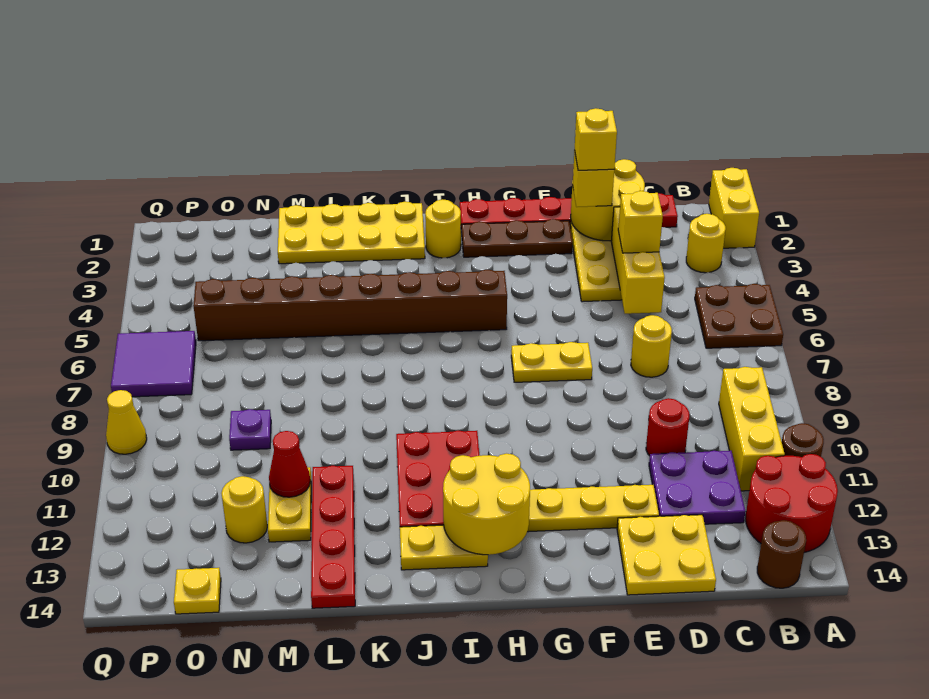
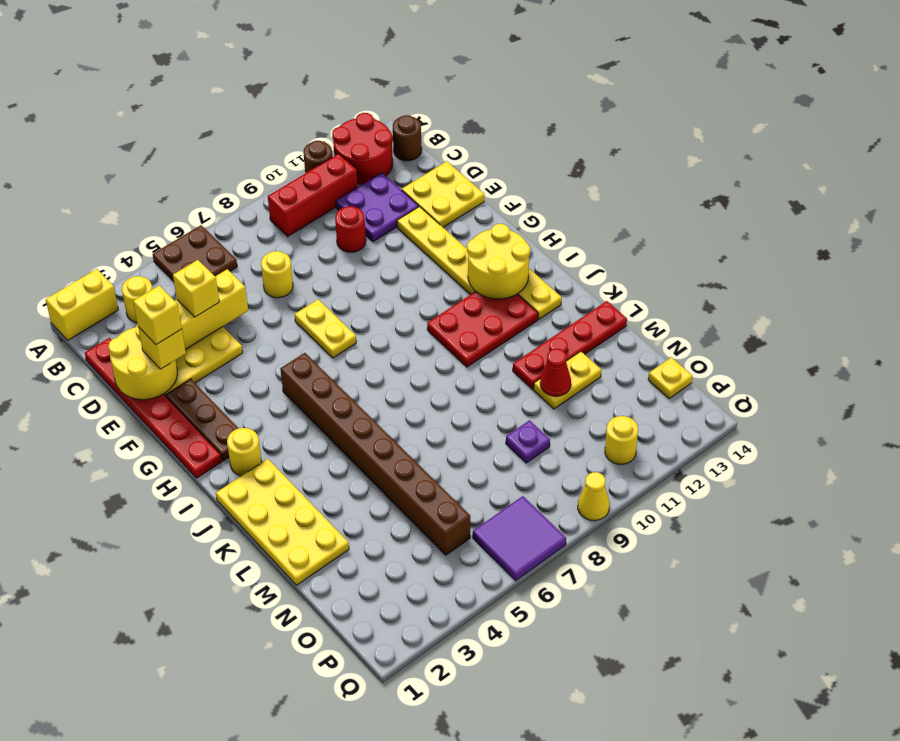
yellow brick B9:B11 level 1 -> red brick B9:B11 level 1
yellow round brick N12 level 1 -> yellow round brick P11 level 1

